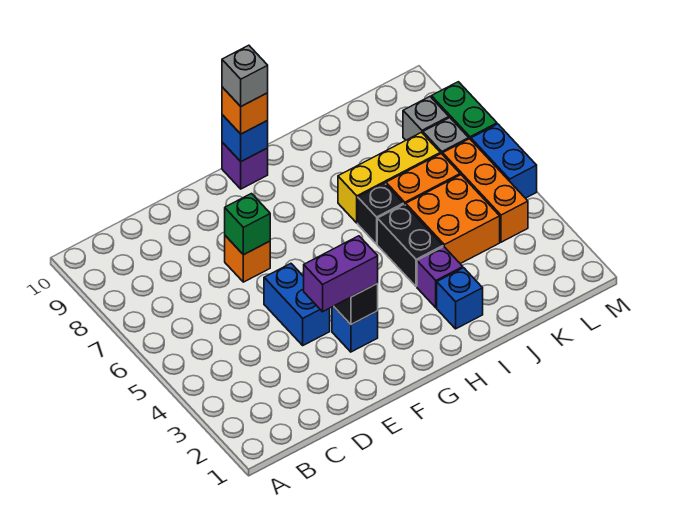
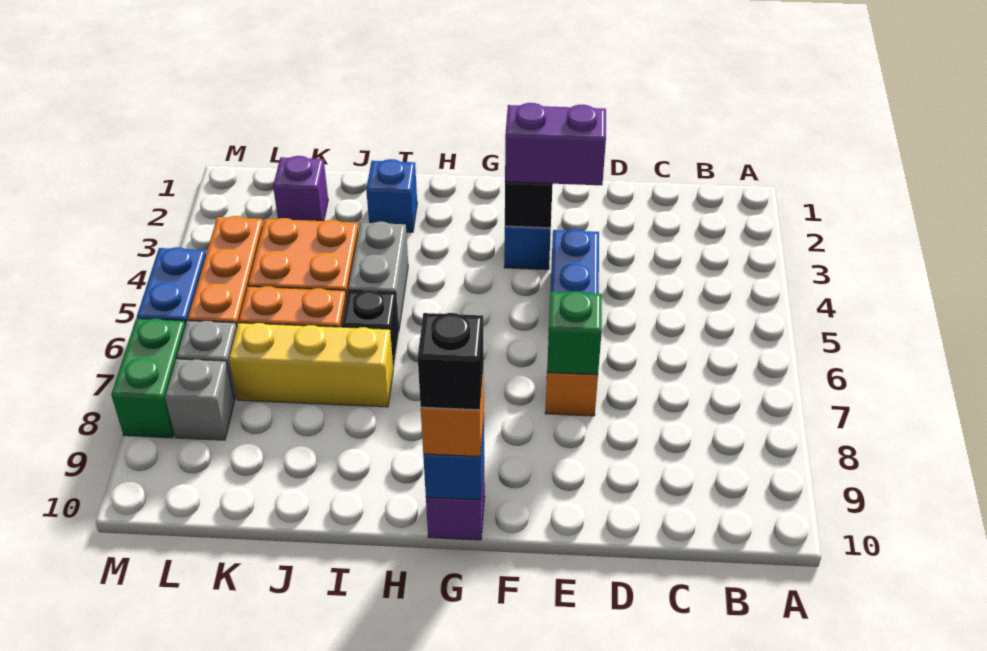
grey brick G10 level 4 -> black brick G10 level 4
purple brick I3 level 1 -> purple brick K2 level 1
black brick I4:I5 level 1 -> grey brick I4:I5 level 1

